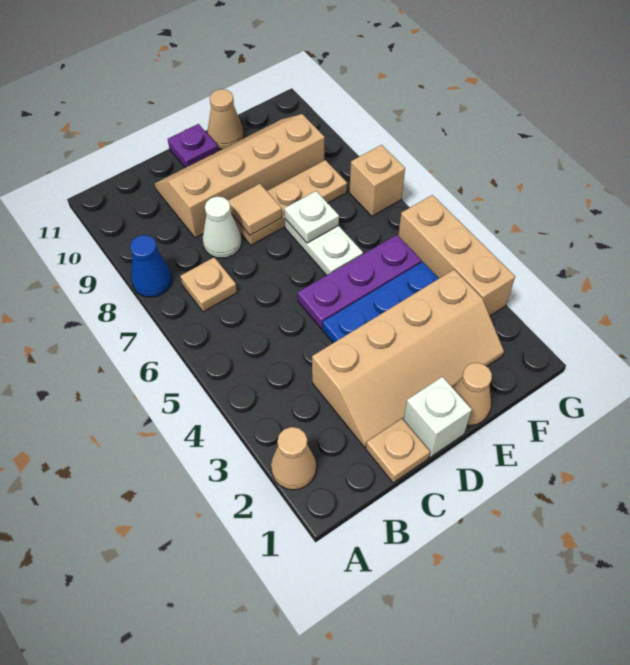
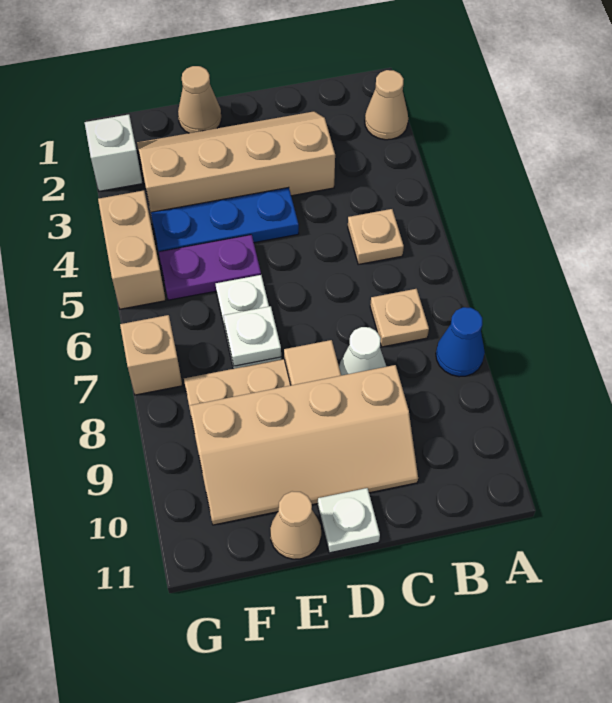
tan plate C1 level 1 -> tan plate B5 level 1
white brick D1 level 1 -> white brick G2 level 1
purple plate D5:F5 level 1 -> purple plate E5:F5 level 1
purple plate D11 level 1 -> white plate D11 level 1
tan brick G3:G5 level 1 -> tan brick G4:G5 level 1

